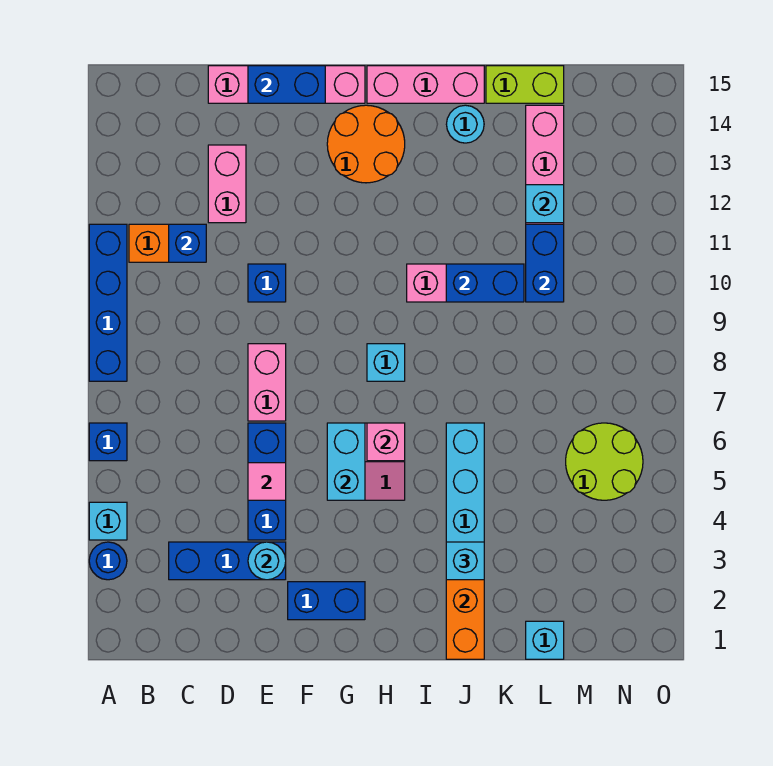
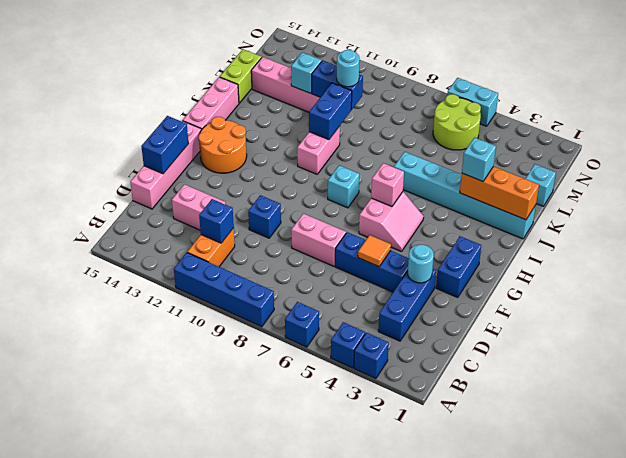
blue round brick A3 level 1 -> blue brick A3 level 1
cyan brick A4 level 1 -> blue brick A4 level 1
pink tile E5 level 2 -> orange tile E5 level 2
cyan brick G5:G6 level 2 -> cyan brick O5:O6 level 1
cyan round brick J14 level 1 -> cyan round brick L10 level 3

